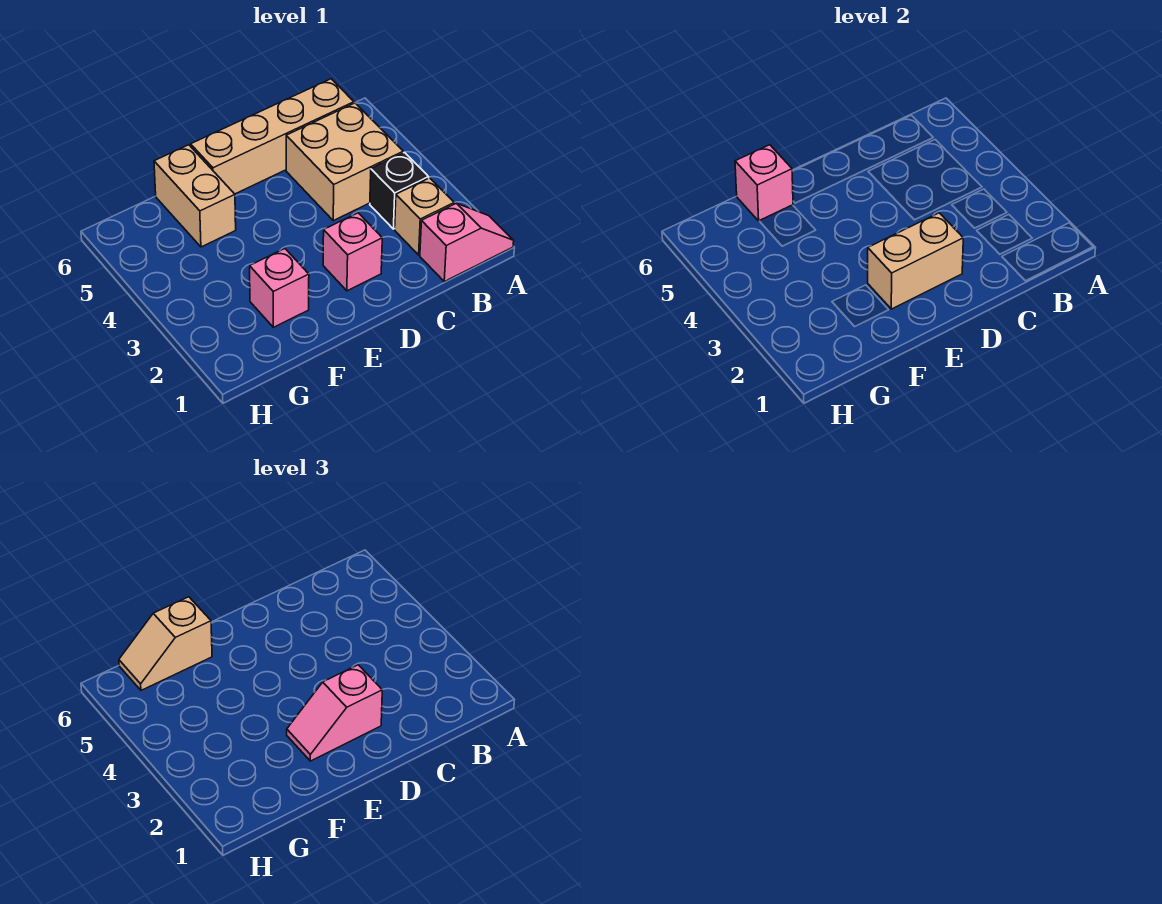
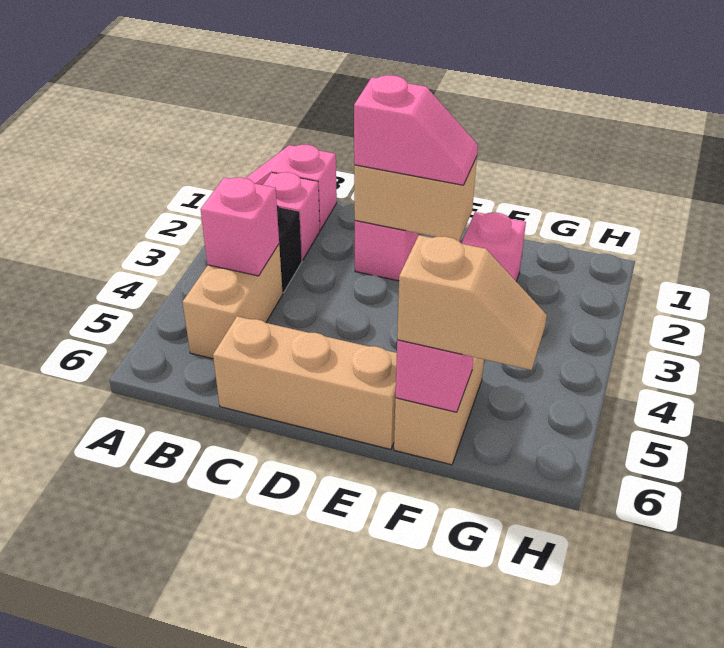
tan brick B2 level 1 -> pink brick B2 level 1
tan brick B4:C5 level 1 -> tan brick B4:B5 level 1
none -> pink brick B4 level 2
tan brick B6:E6 level 1 -> tan brick C6:E6 level 1

